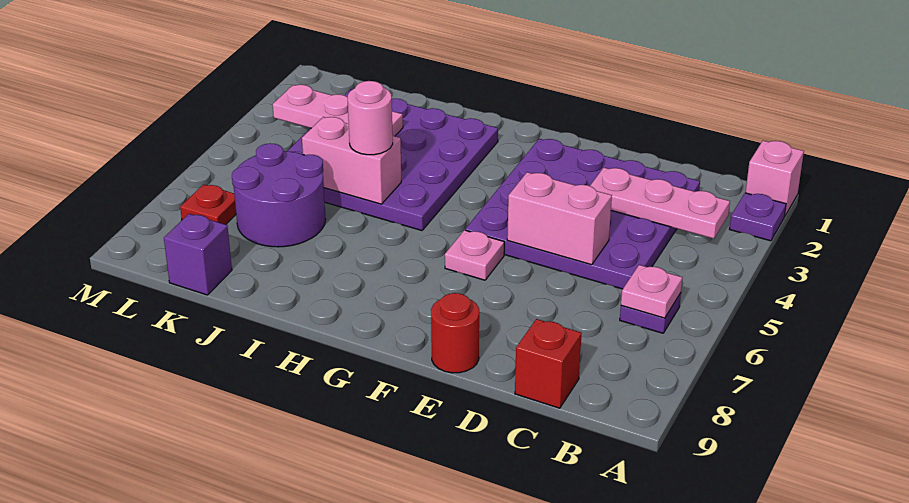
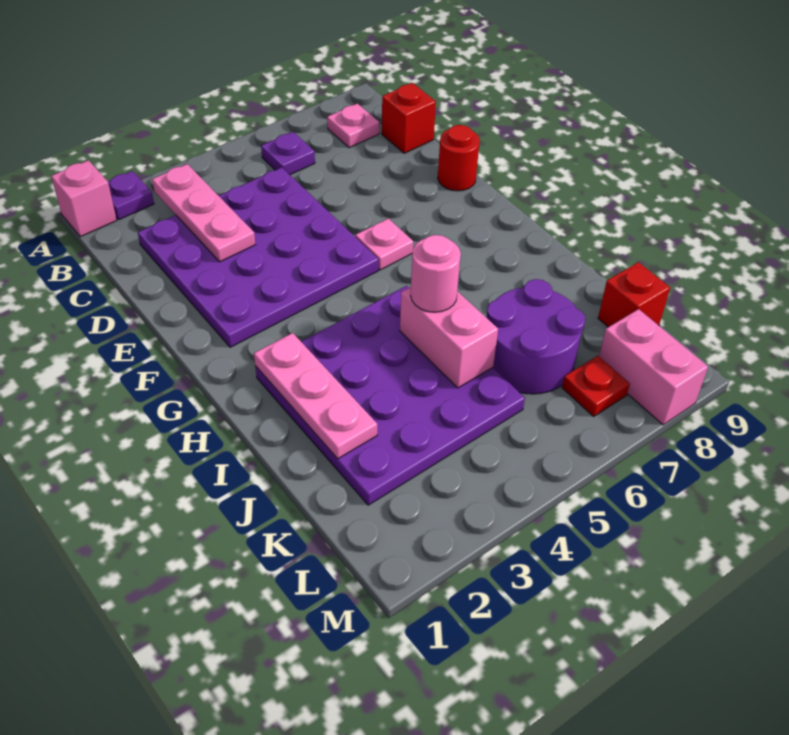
pink plate B6 level 2 -> pink plate B8 level 1
pink brick D5:E5 level 2 -> pink brick L8:M8 level 1
pink plate J3:L3 level 2 -> pink plate H2:J2 level 2
purple brick K9 level 1 -> red brick K9 level 1

